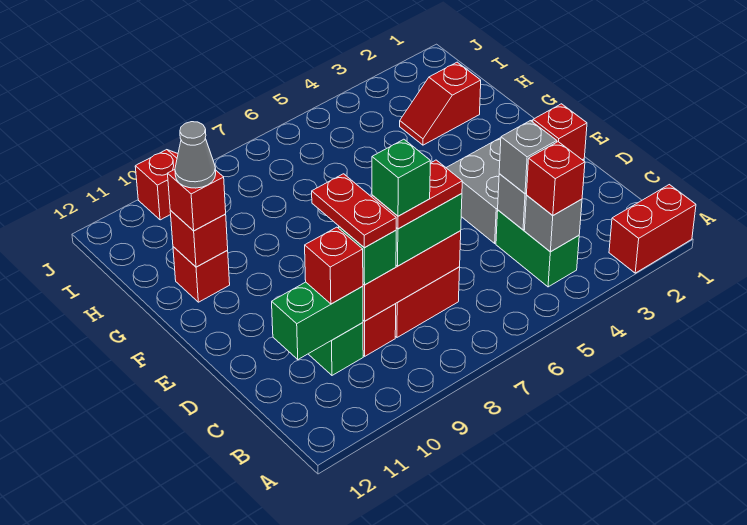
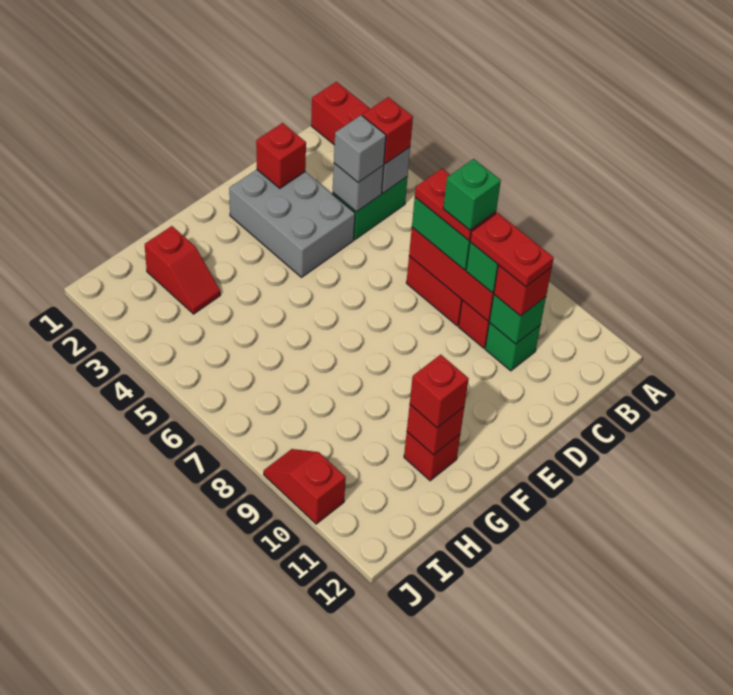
red plate C9:D9 level 4 -> red plate C9:C10 level 4
green brick C10:C11 level 2 -> green brick C10 level 2
grey cone G11 level 4 -> none

